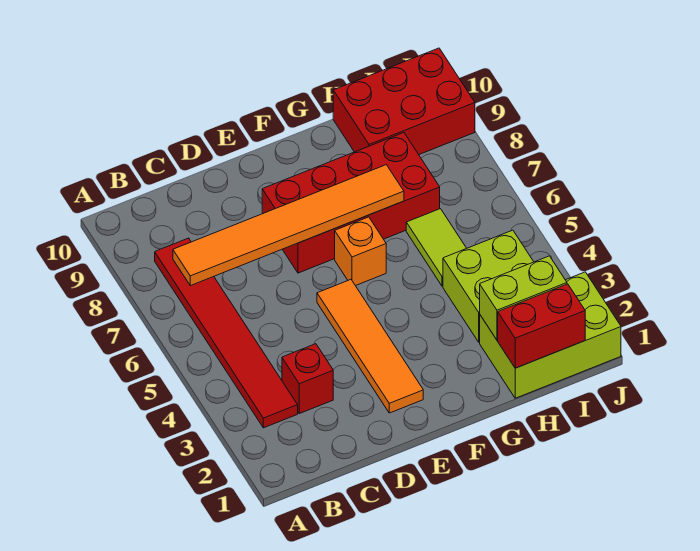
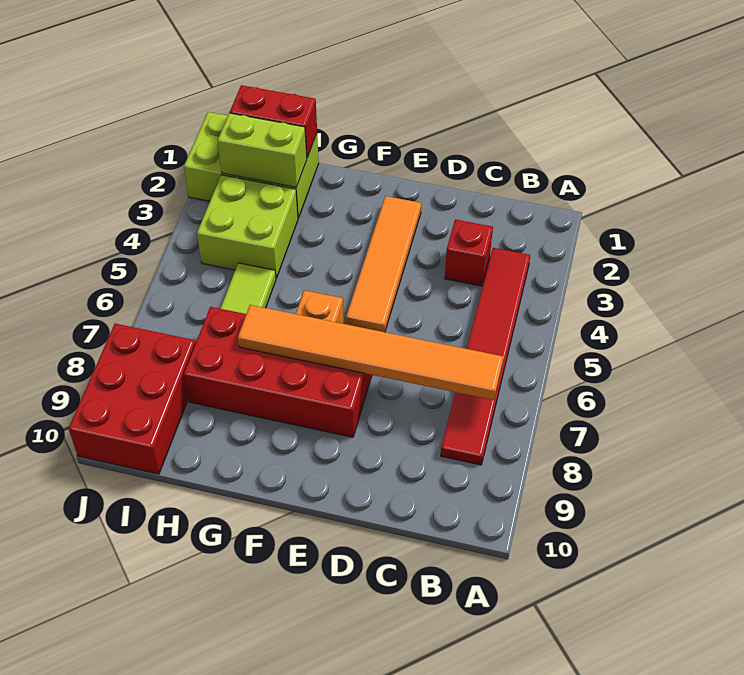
red brick H9:J10 level 1 -> red brick I8:J10 level 1

